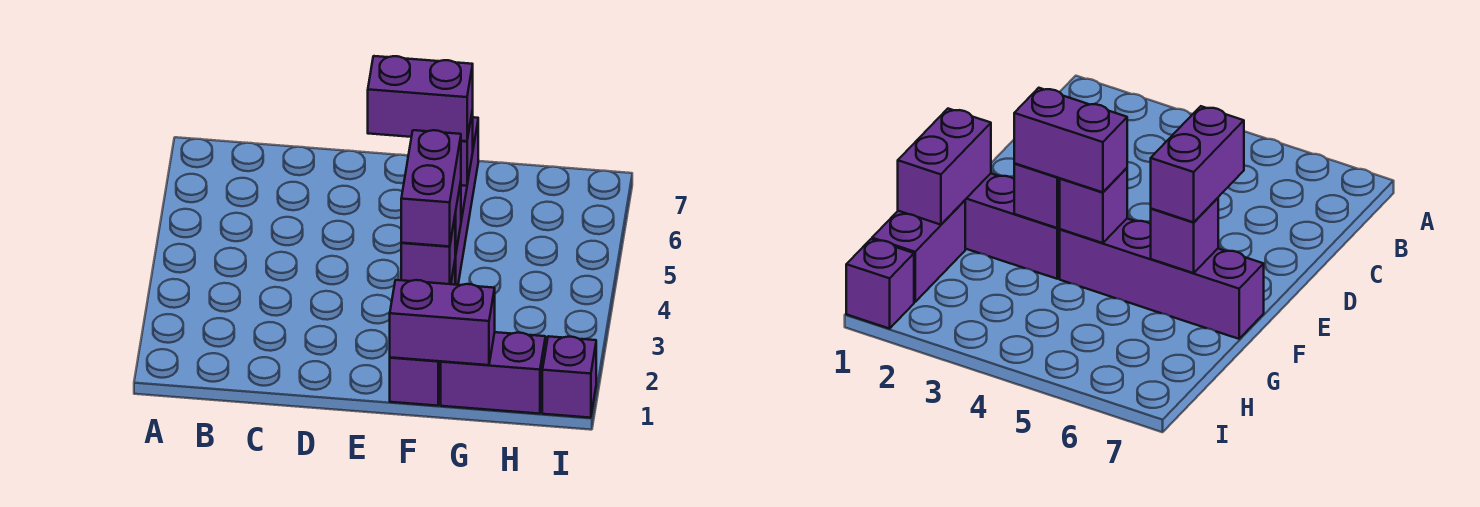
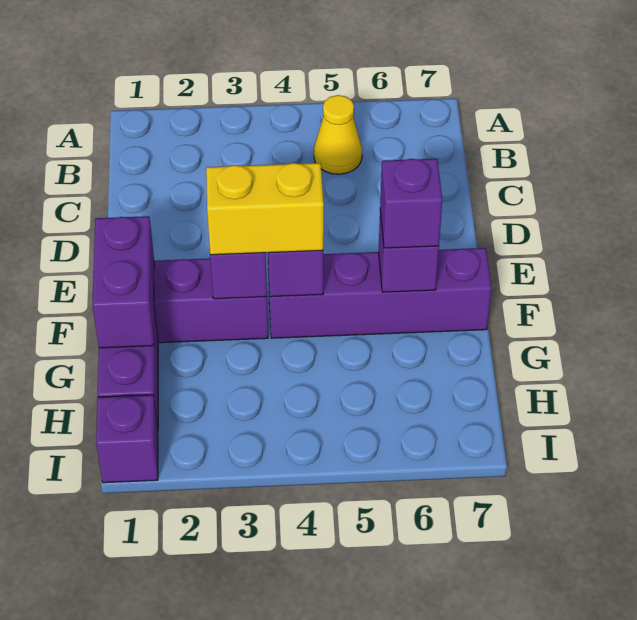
none -> yellow cone B5 level 1
purple brick E6:F6 level 3 -> purple brick F6 level 3
purple brick F3:F4 level 3 -> yellow brick F3:F4 level 3

